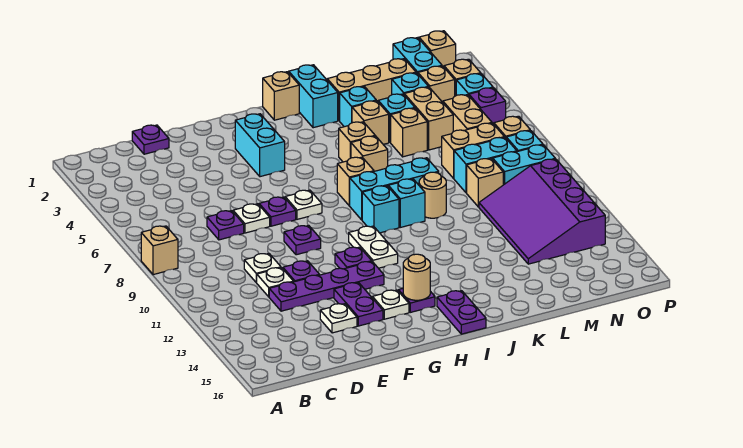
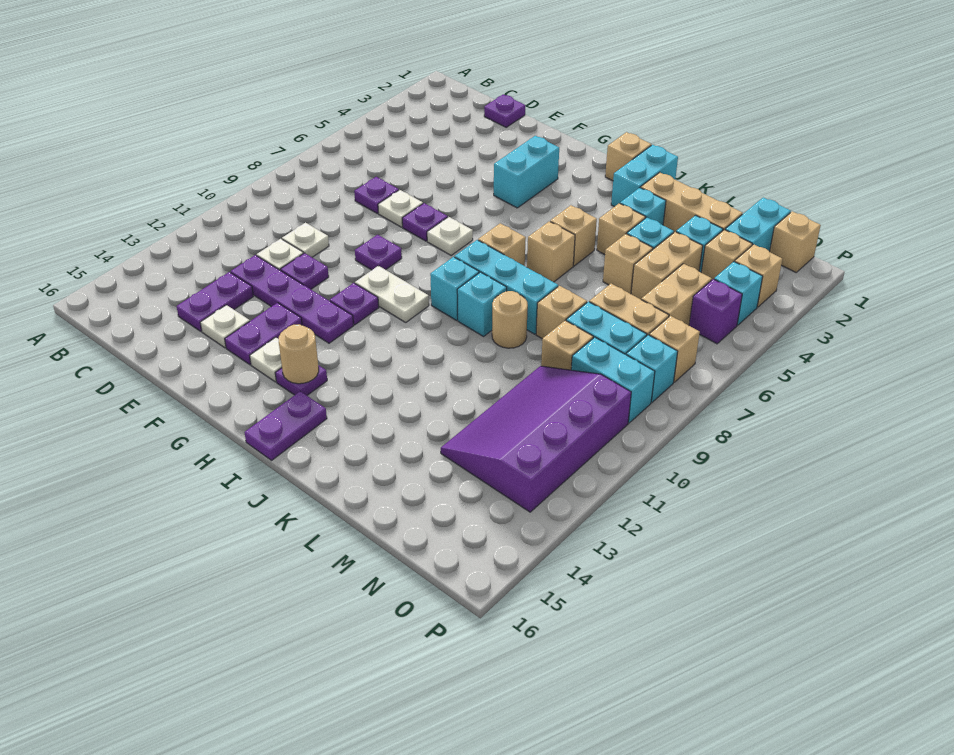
tan brick A8 level 1 -> tan brick L8 level 1
none -> purple plate D13:D14 level 1
white plate H10:H11 level 1 -> white plate G10:H10 level 1

